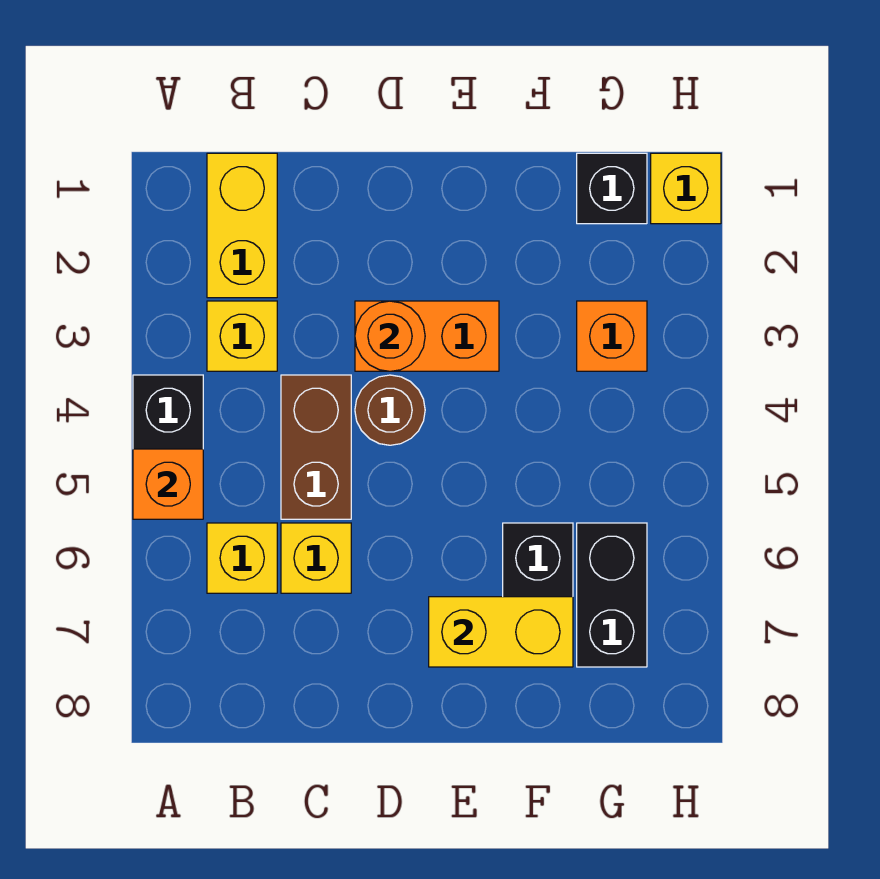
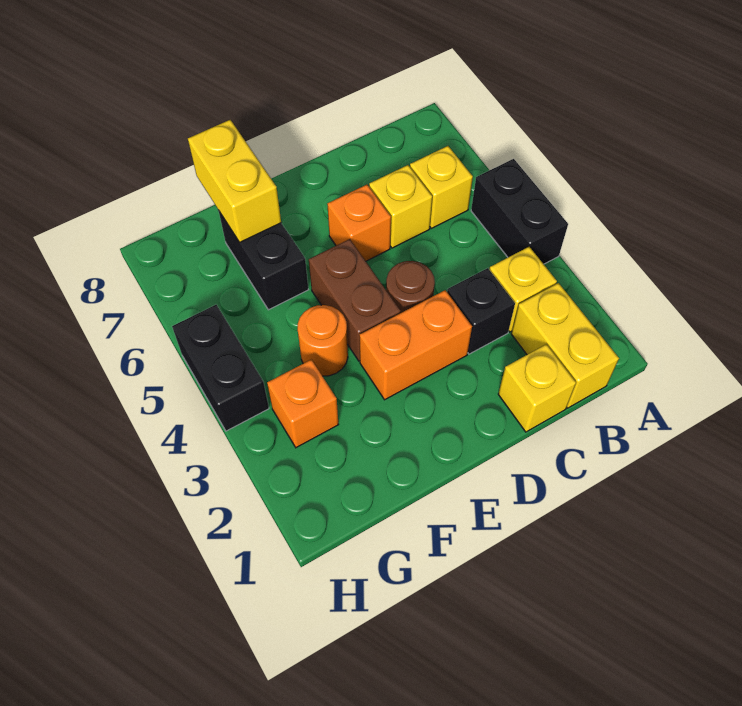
orange brick A5 level 2 -> orange brick D6 level 1
brown brick C4:C5 level 1 -> brown brick E4:E5 level 1
orange round brick D3 level 2 -> orange round brick F4 level 1
yellow brick E7:F7 level 2 -> yellow brick F7:F8 level 2
black brick G1 level 1 -> black brick C3 level 1
black brick G6:G7 level 1 -> black brick H4:H5 level 1
yellow brick H1 level 1 -> yellow brick C1 level 1

